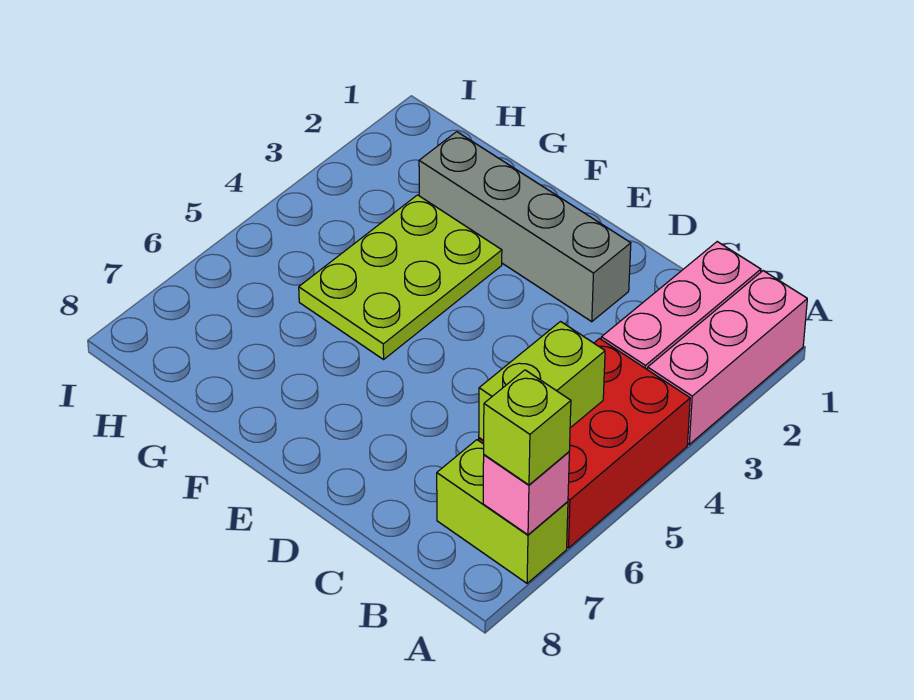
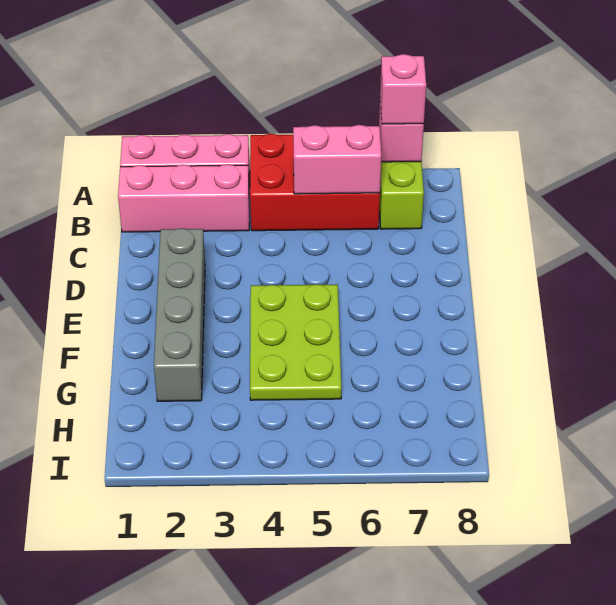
lime brick A7 level 3 -> pink brick A7 level 3
lime brick B5:B6 level 2 -> pink brick B5:B6 level 2
lime plate F3:G5 level 1 -> lime plate E4:G5 level 1

